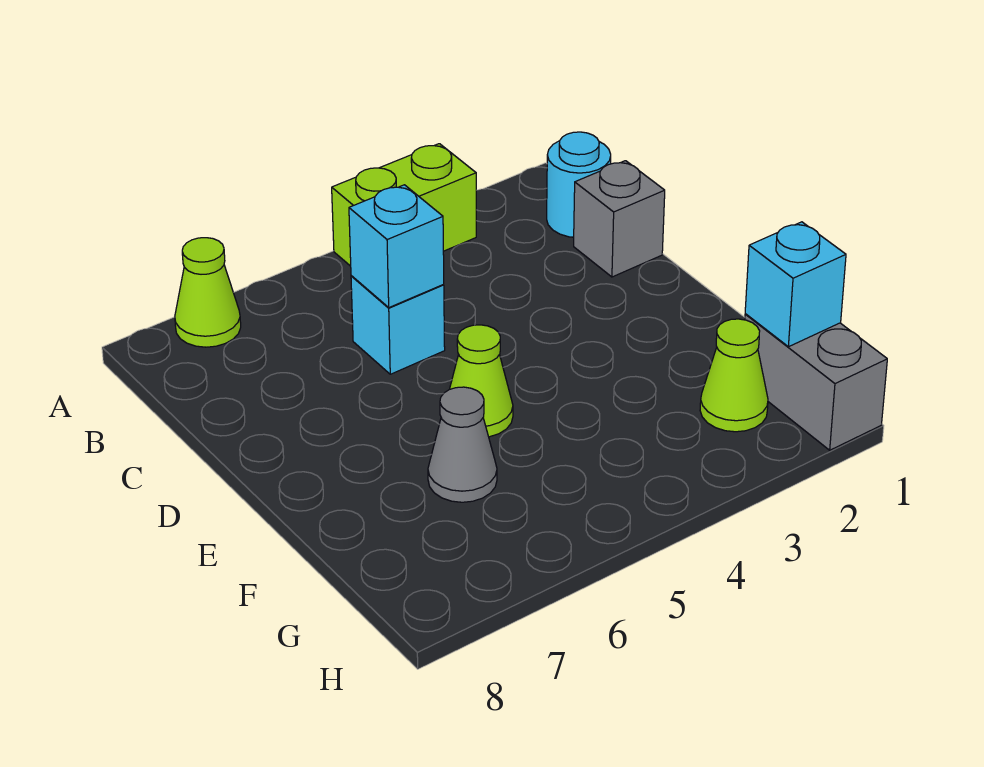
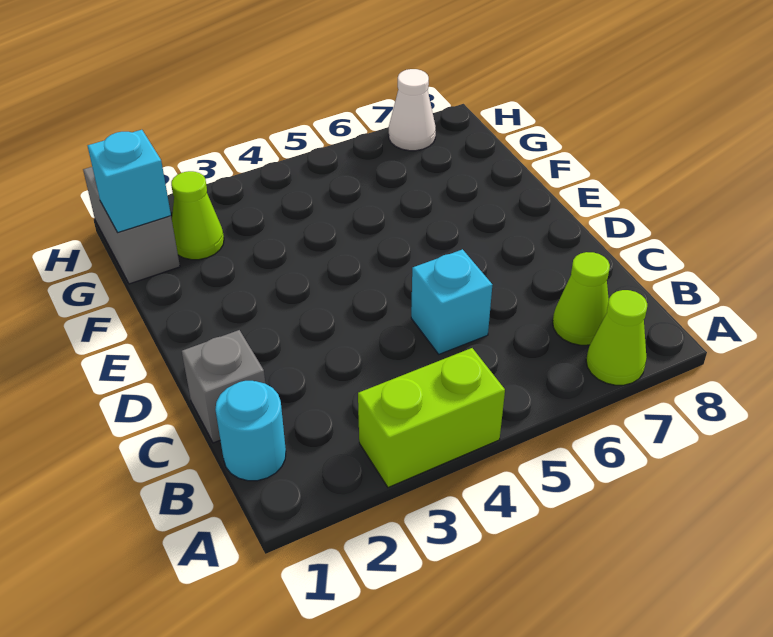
cyan brick C5 level 2 -> none
lime cone E5 level 1 -> lime cone B7 level 1
grey cone F6 level 1 -> none
none -> white cone H7 level 1

